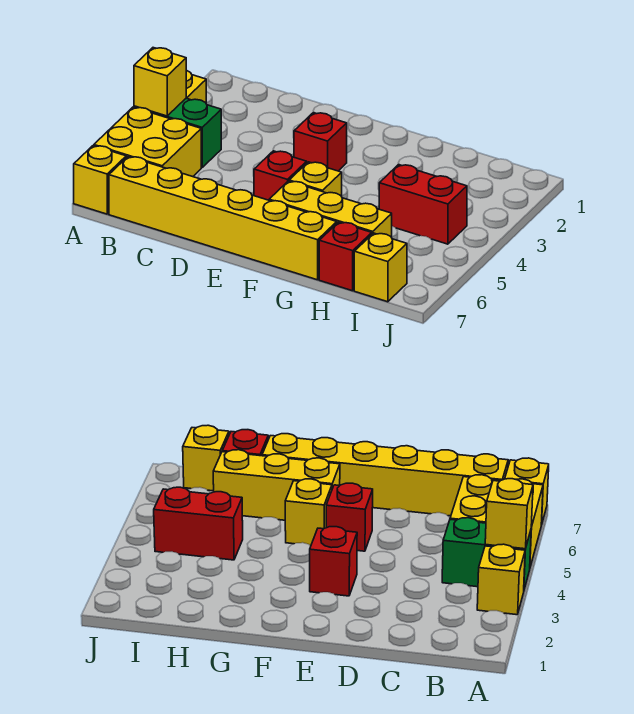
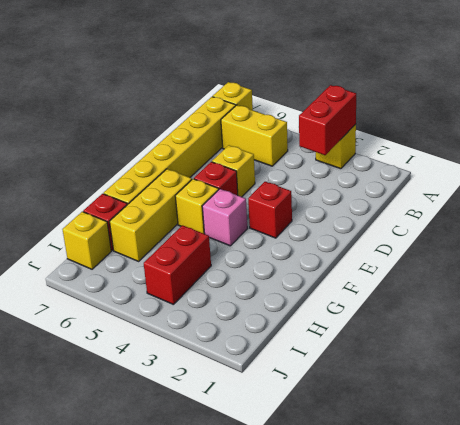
none -> red brick A3:B3 level 2
green brick A4:B4 level 1 -> none
yellow brick A4 level 2 -> yellow brick D5 level 1
yellow brick A5:B6 level 1 -> yellow brick B5:B6 level 1
none -> pink brick F4 level 1

